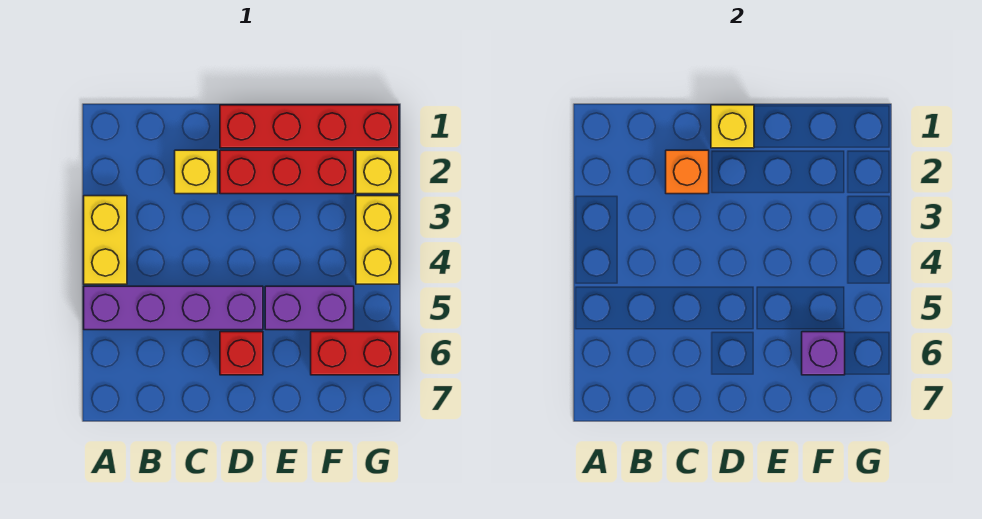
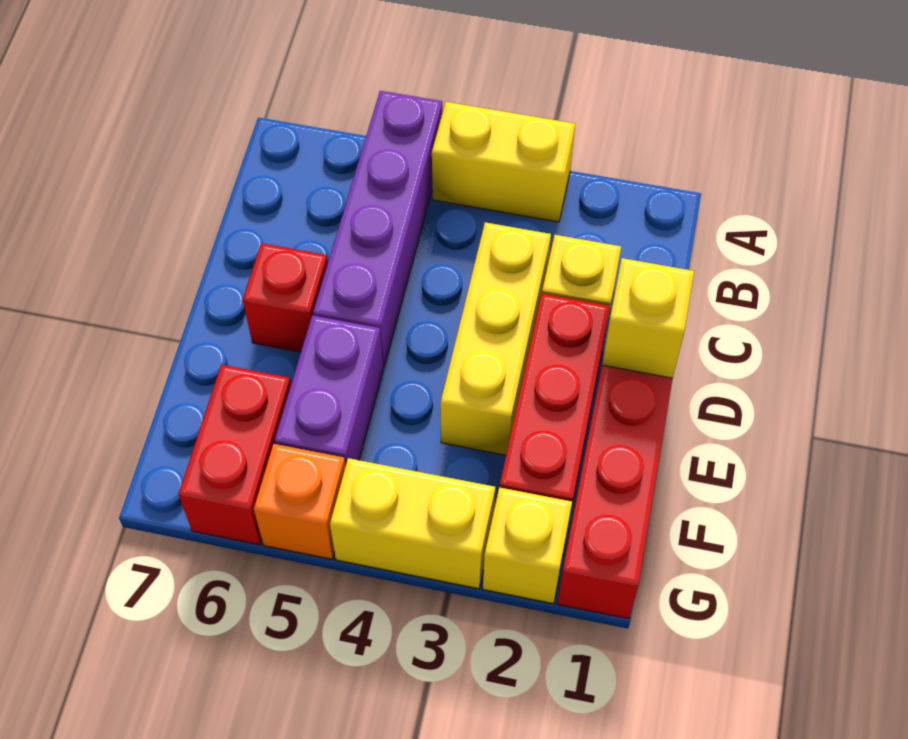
orange brick C2 level 2 -> orange brick G5 level 1
none -> yellow brick C3:E3 level 1
purple brick F6 level 2 -> none

